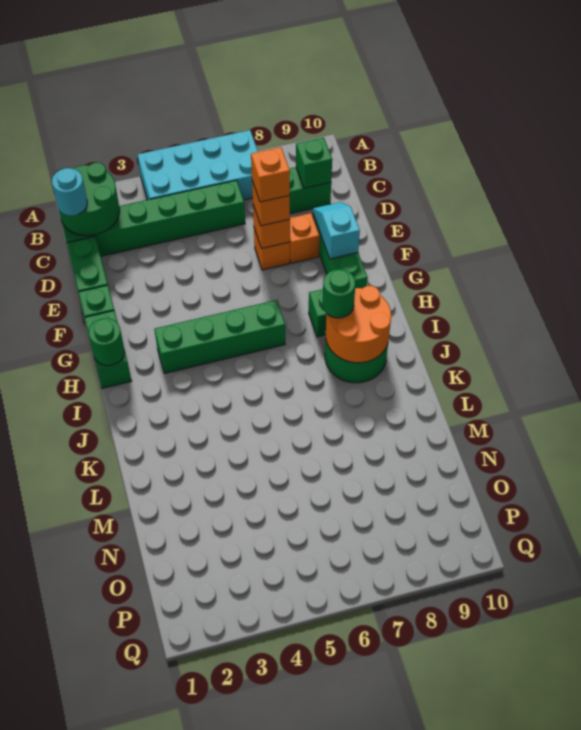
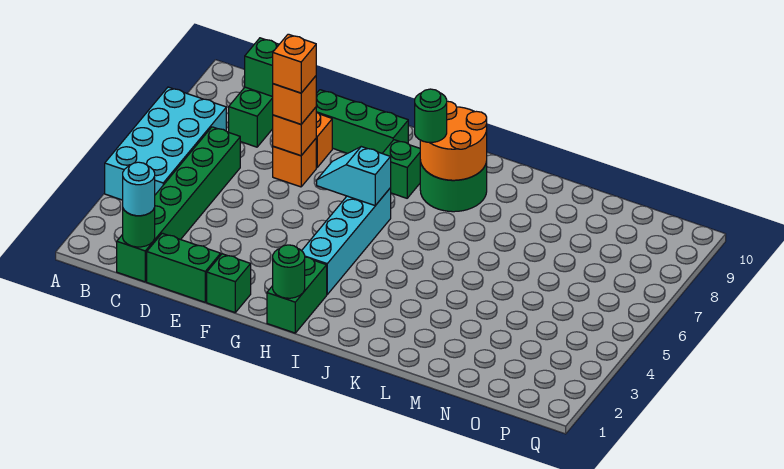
green round brick B1:C2 level 2 -> green round brick C1 level 2
cyan slope E9:F9 level 2 top F -> cyan slope G6:H6 level 2 top H
green brick G1:H1 level 1 -> green brick H1:H2 level 1
green brick H3:H6 level 1 -> cyan brick H3:H6 level 1

